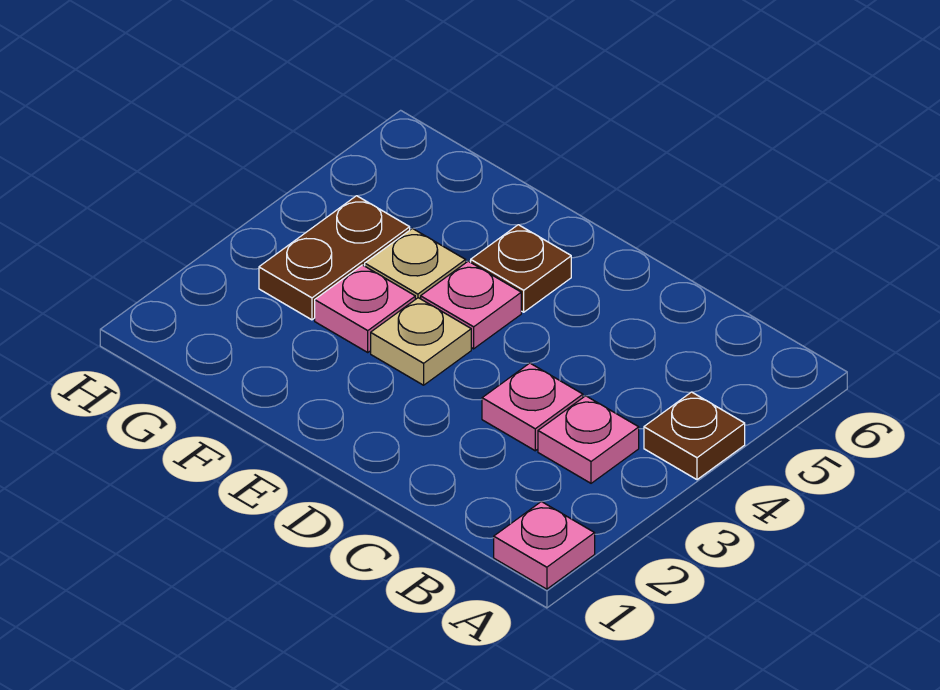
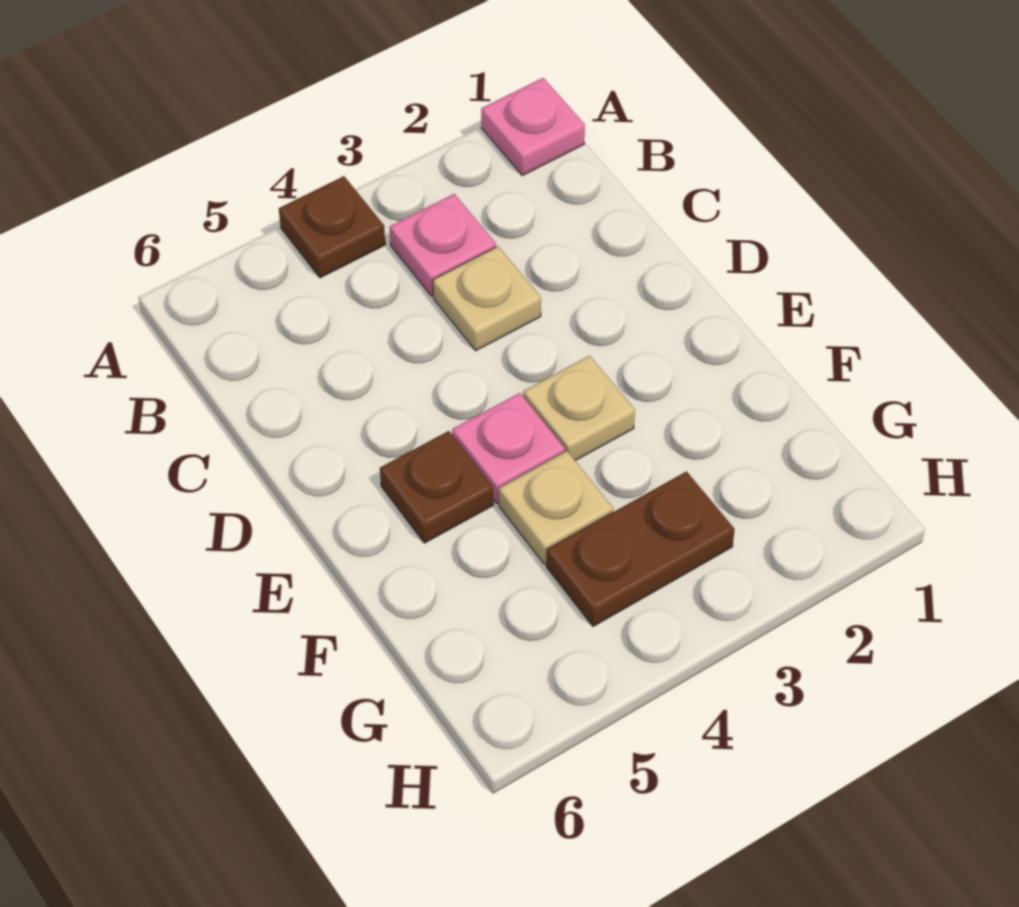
pink plate C3 level 1 -> tan plate C3 level 1
pink plate F3 level 1 -> none

